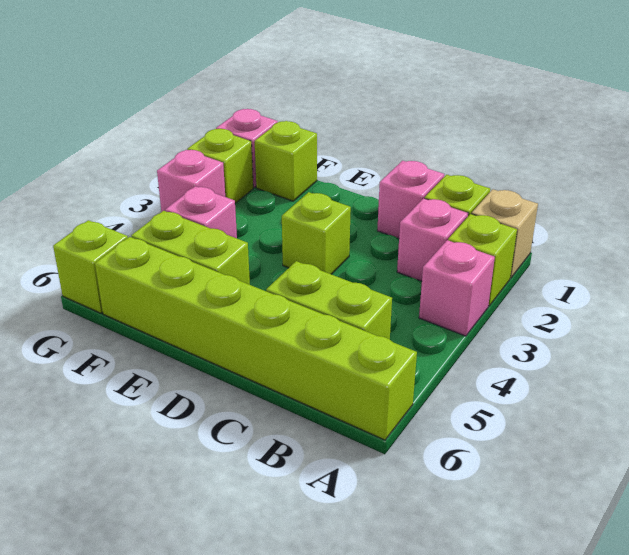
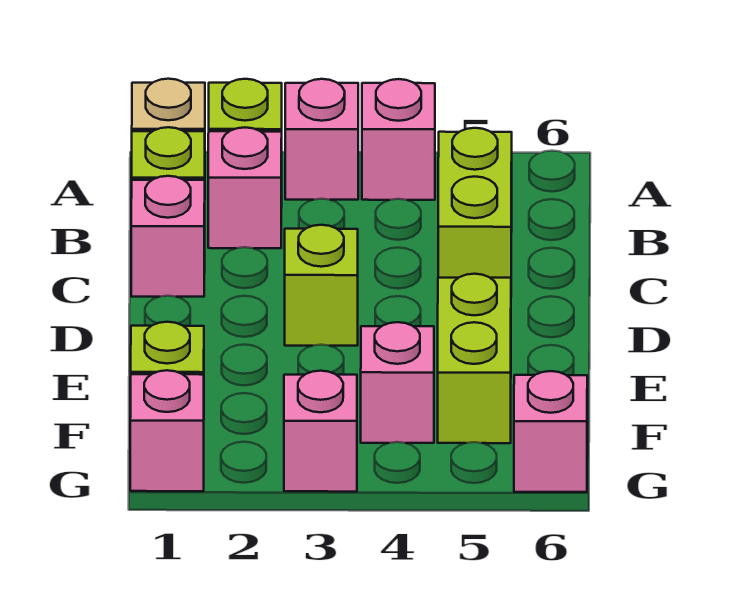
none -> pink brick A4 level 1
lime brick A6:F6 level 1 -> none
lime brick G2 level 1 -> none
lime brick G6 level 1 -> pink brick G6 level 1

